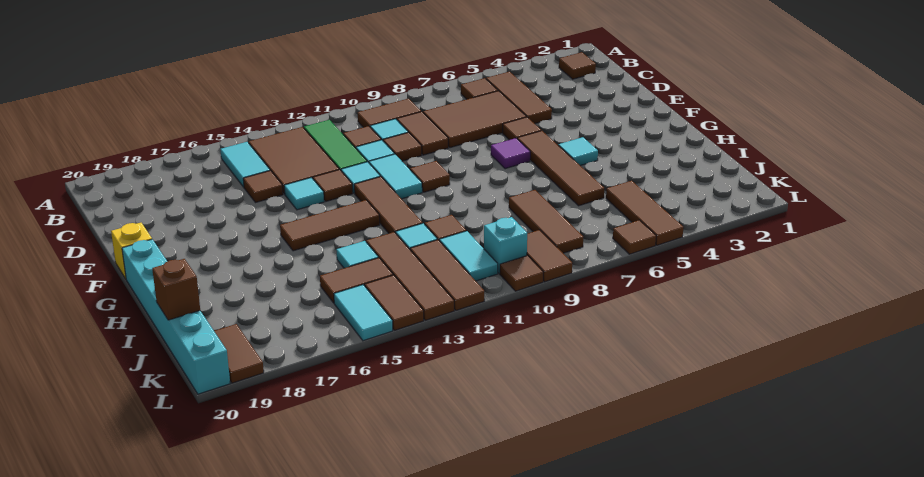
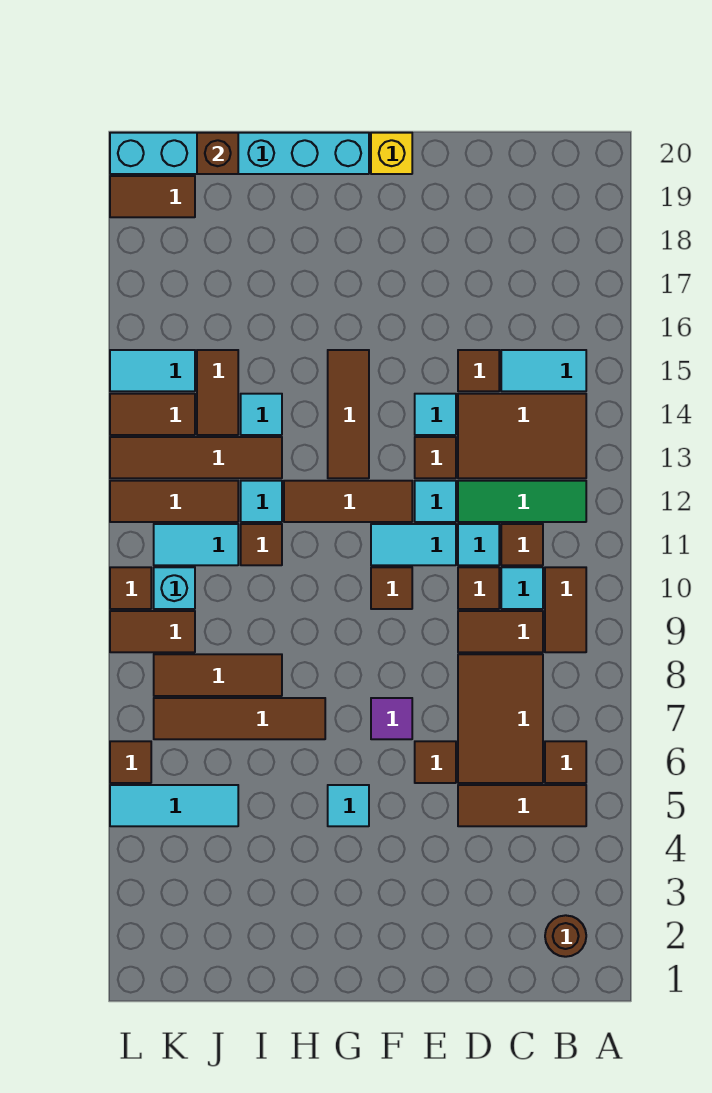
brown tile B2 level 1 -> brown round brick B2 level 1
brown tile F6:I6 level 1 -> brown tile H7:K7 level 1
brown tile J5:L5 level 1 -> cyan tile J5:L5 level 1

